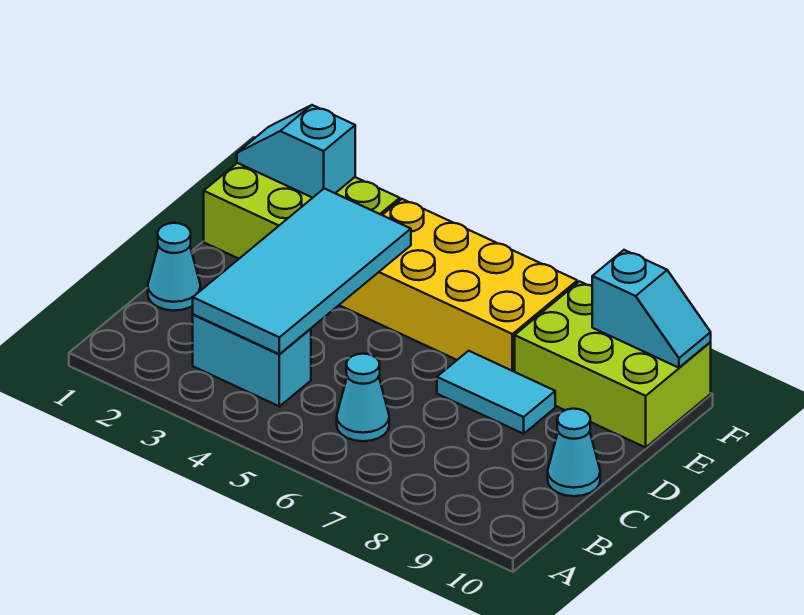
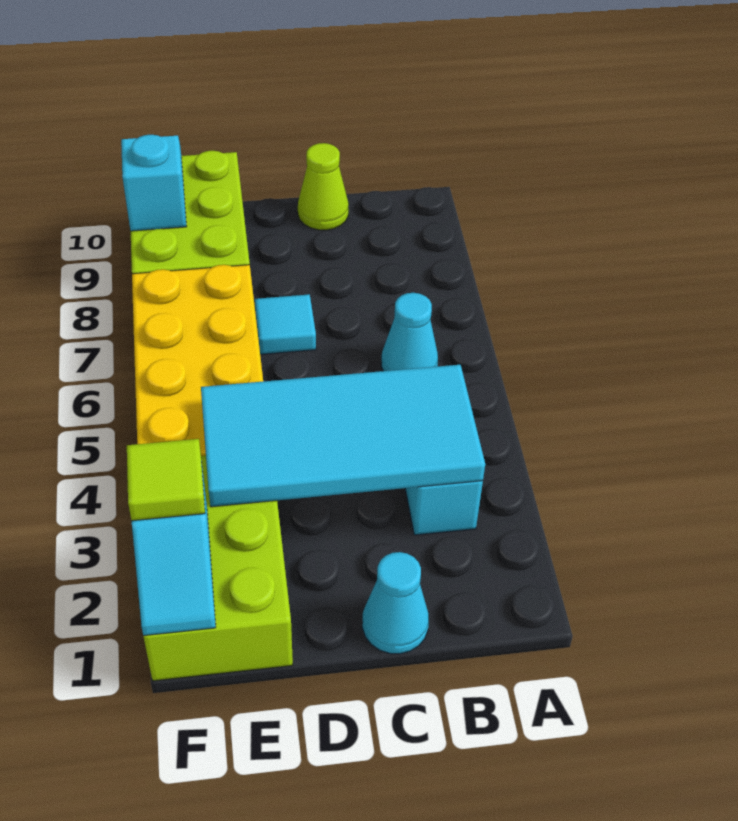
cyan cone C10 level 1 -> lime cone C10 level 1
cyan tile D7:D8 level 1 -> cyan tile D7 level 1
none -> lime tile F2 level 3

